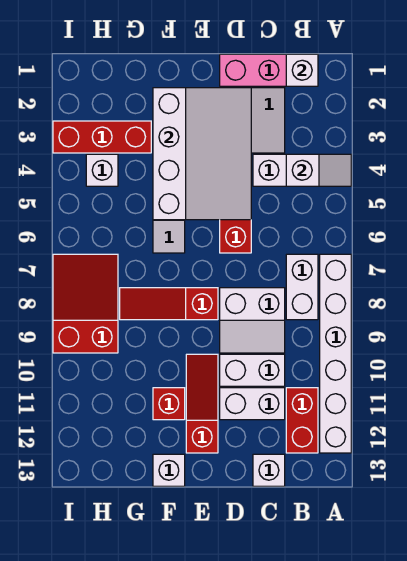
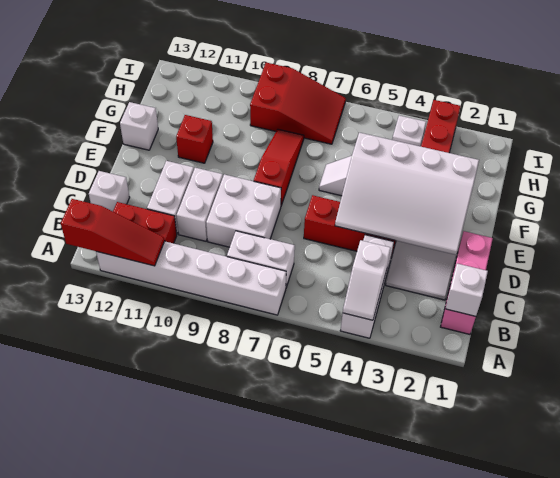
white slope C8:D9 level 1 top 8 -> white brick C8:D9 level 1
red slope E10:E12 level 1 top 12 -> red slope A11:A13 level 2 top 13

